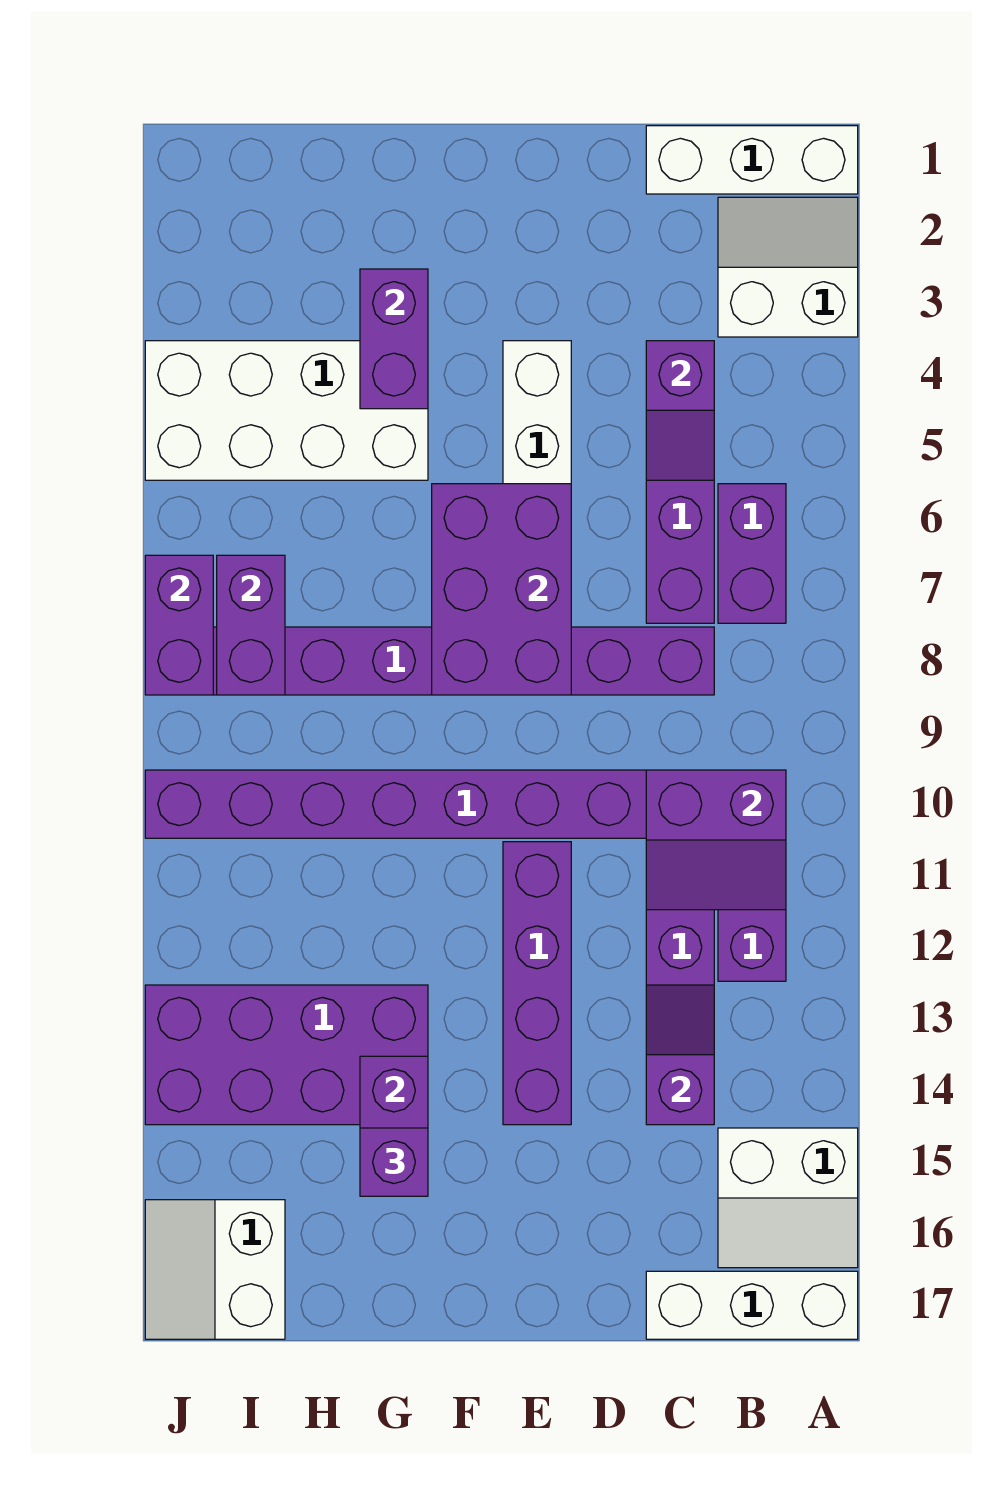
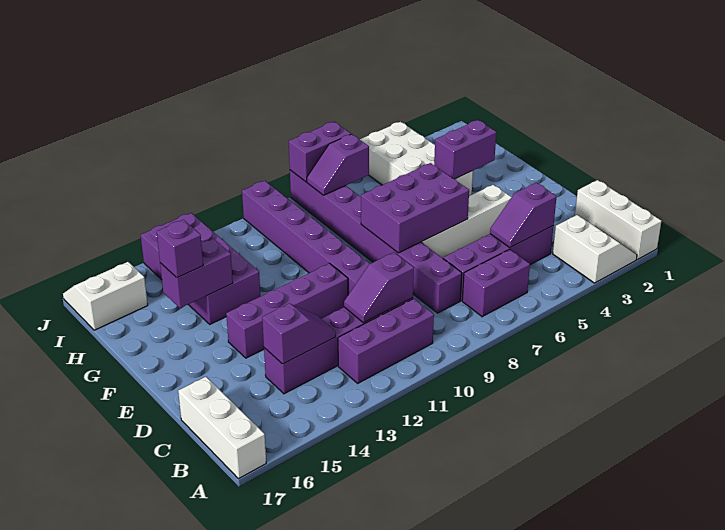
white slope A15:B16 level 1 top 15 -> none
purple slope B10:C11 level 2 top 10 -> purple slope C10:C11 level 2 top 10
purple brick I7:I8 level 2 -> purple slope I7:I8 level 2 top 7

